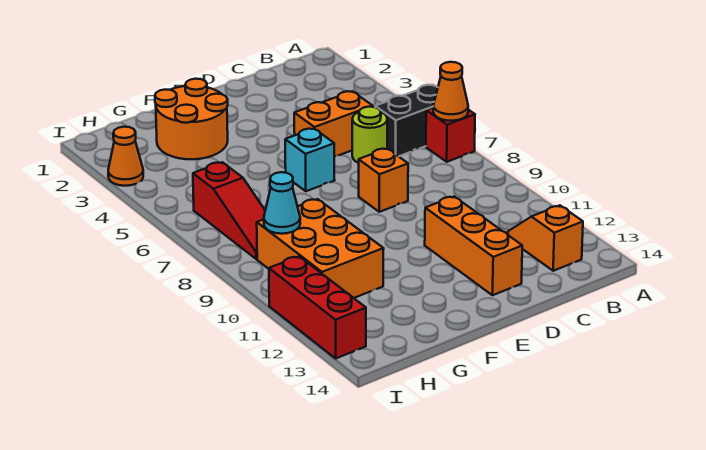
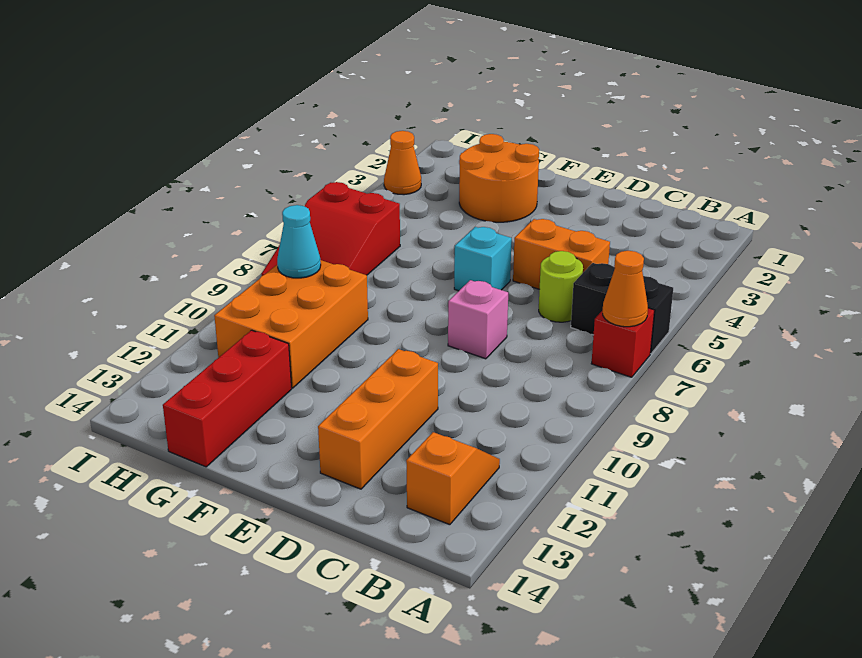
orange brick D8 level 1 -> pink brick D8 level 1
red slope H6:H8 level 1 top 6 -> red slope H6:I8 level 1 top 6
red brick I11:I13 level 1 -> red brick G12:G14 level 1

